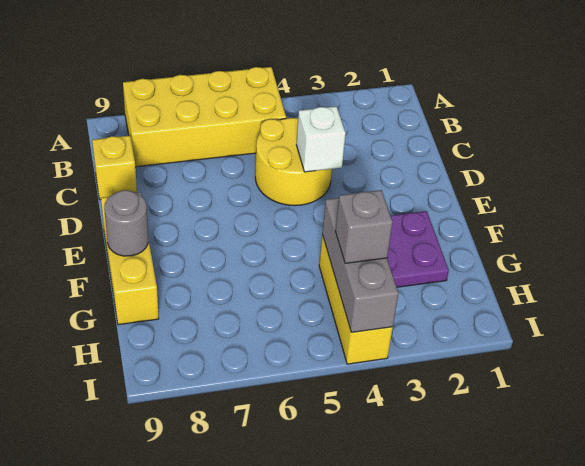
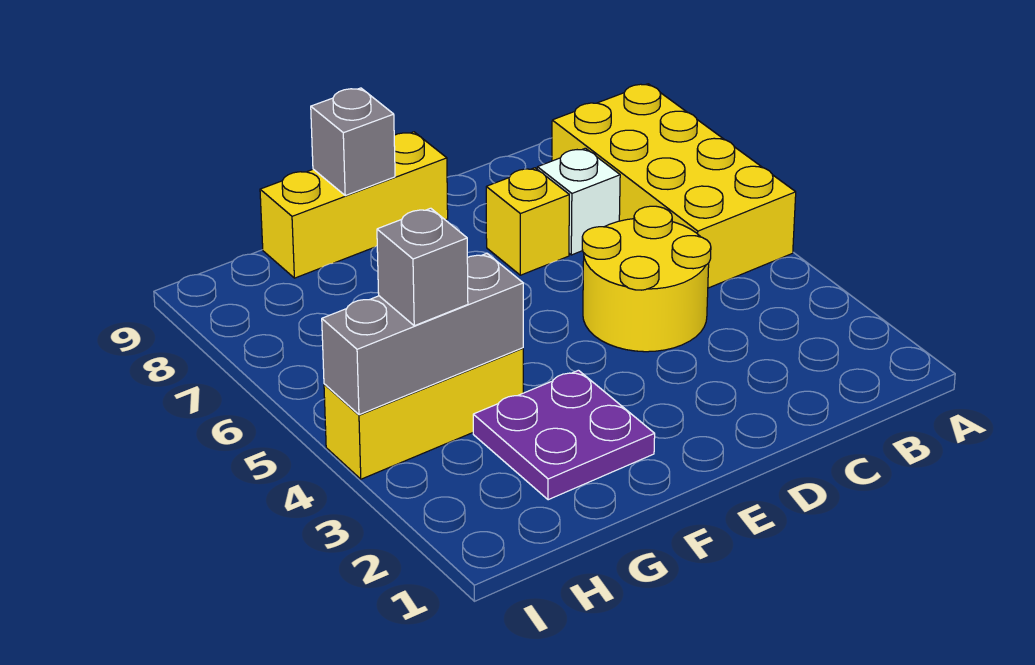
yellow brick C9 level 1 -> yellow brick D7 level 1
white brick D4 level 2 -> white brick C7 level 1
grey round brick F9 level 2 -> grey brick F9 level 2

